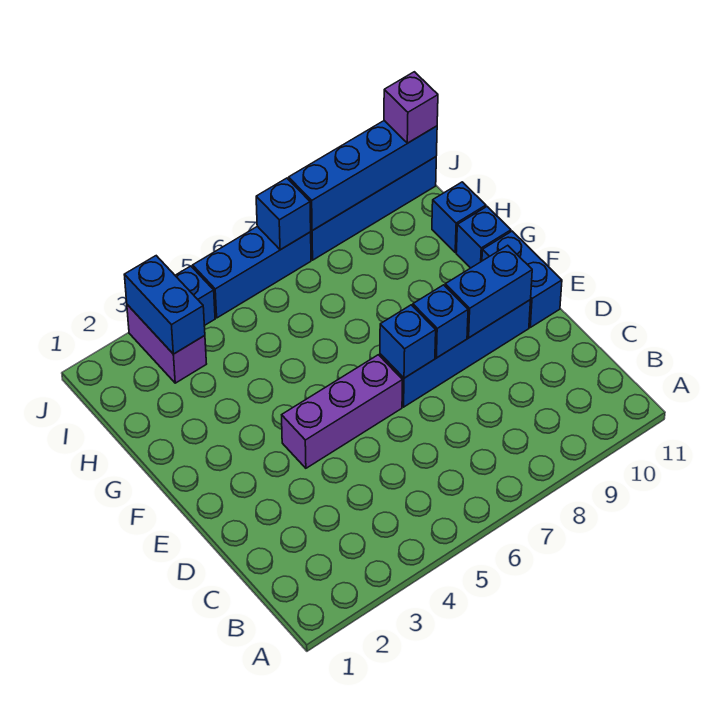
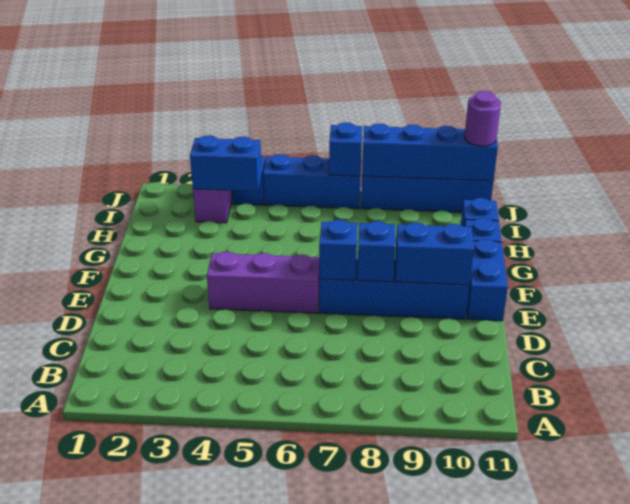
blue brick I3:J3 level 2 -> blue brick I3:I4 level 2
purple brick J11 level 3 -> purple round brick J11 level 3

